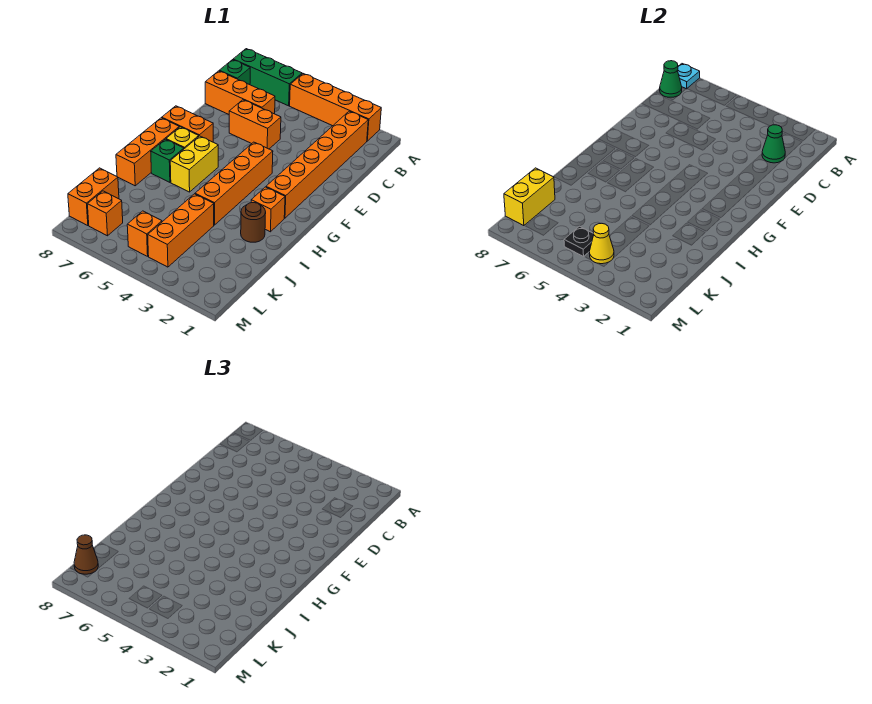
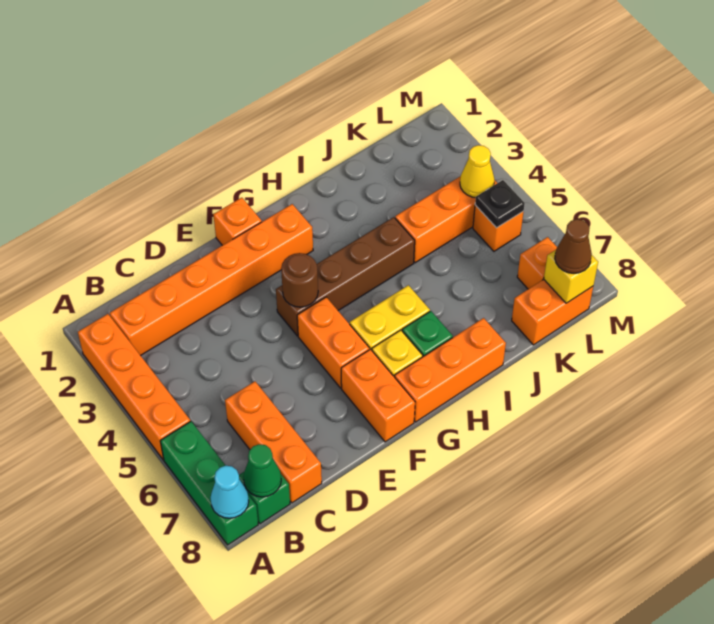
cyan plate A8 level 2 -> cyan cone A8 level 2
green cone C2 level 2 -> none
orange brick D5:D6 level 1 -> orange brick F5:F6 level 1
orange brick F4:I4 level 1 -> brown brick F4:I4 level 1
orange brick H2 level 1 -> orange brick F1 level 1
brown round brick I2 level 1 -> brown round brick F4 level 2
yellow brick K8:L8 level 2 -> yellow brick L8 level 2

